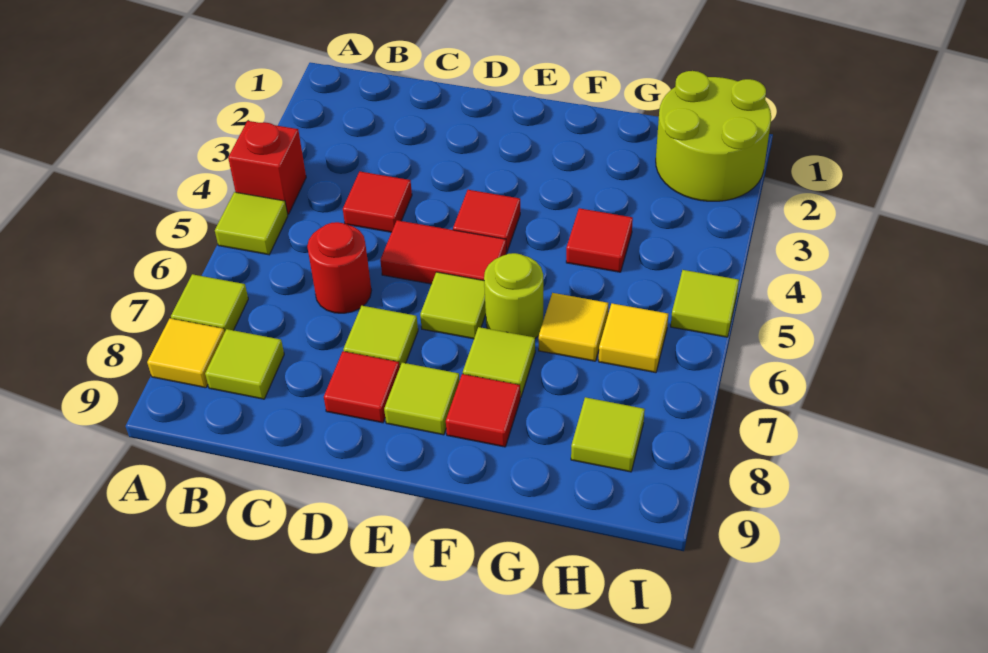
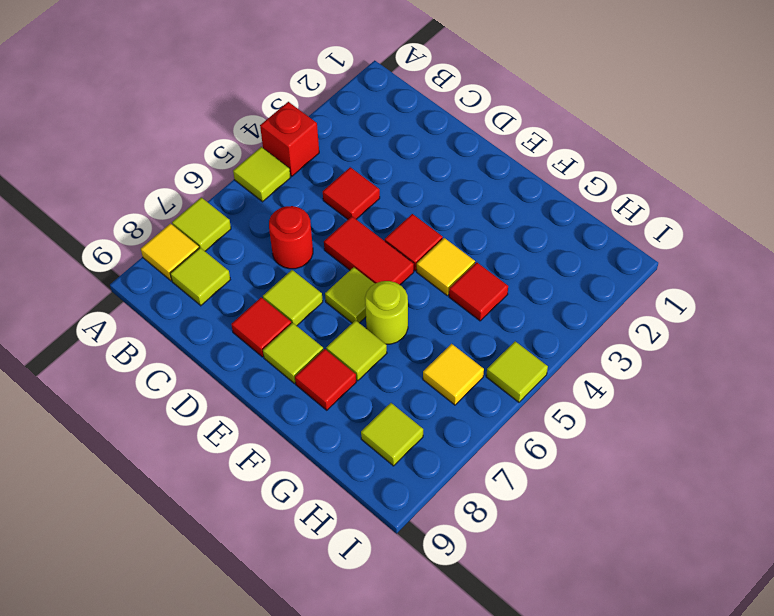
yellow tile G6 level 1 -> yellow tile F4 level 1
lime round brick H1:I2 level 1 -> none

